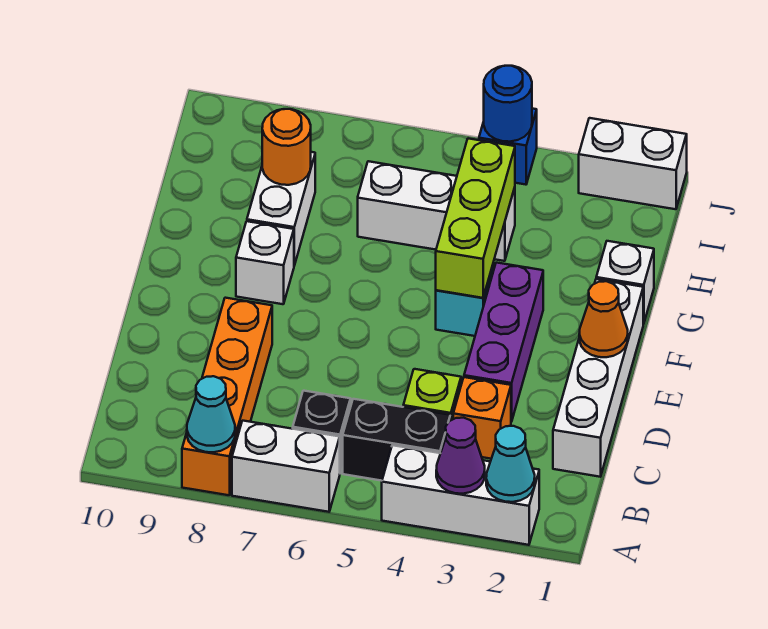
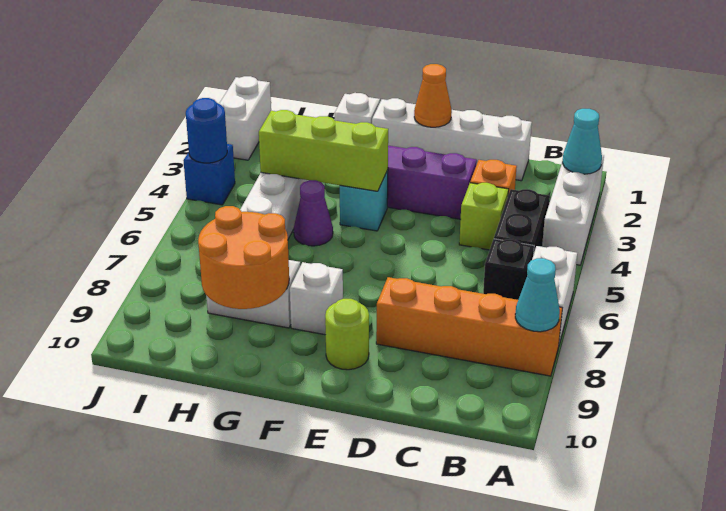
purple cone A3 level 2 -> purple cone G5 level 1
none -> lime round brick E9 level 1
orange round brick H8 level 2 -> orange round brick G8:H9 level 2

